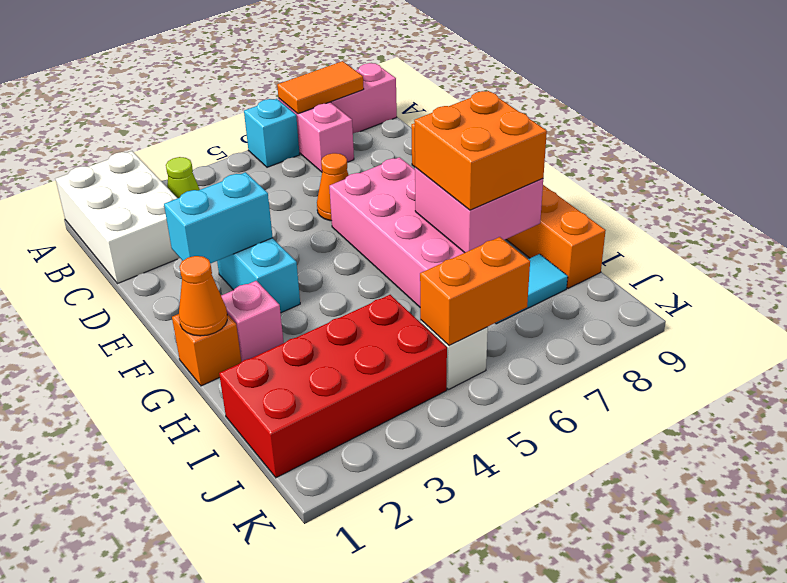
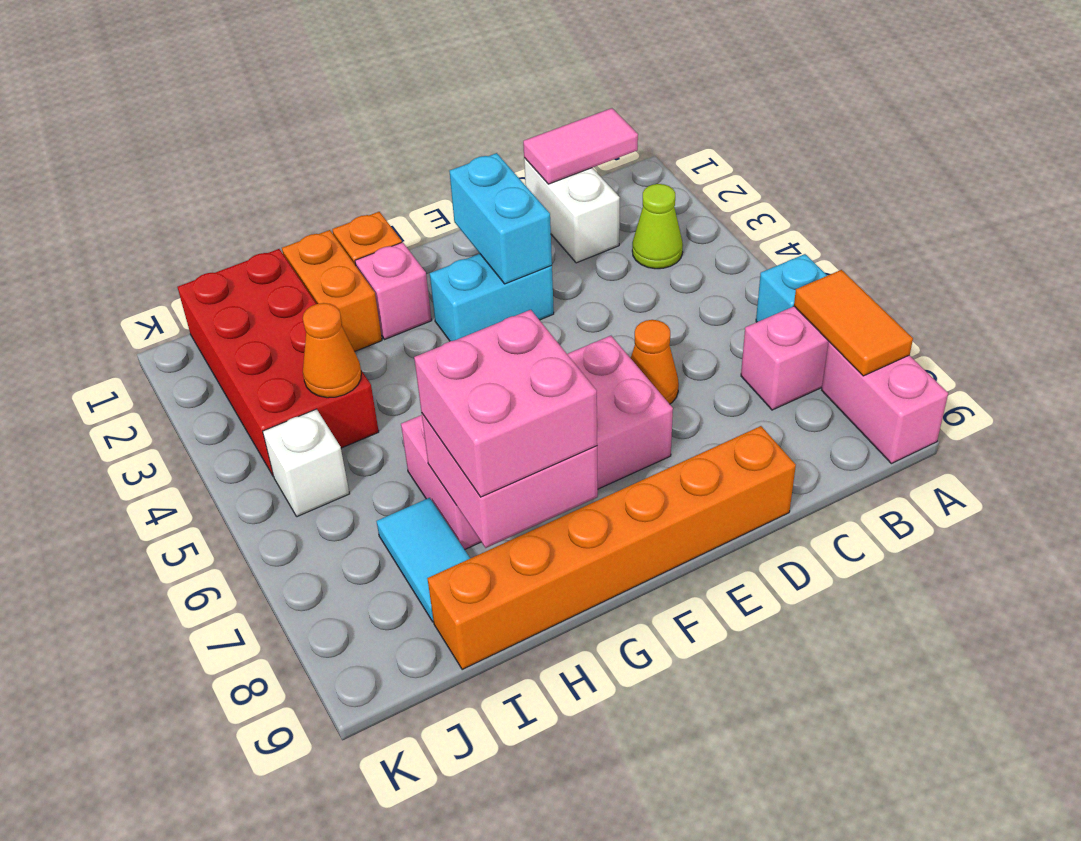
white brick A1:C2 level 1 -> white brick C1:C2 level 1
none -> pink tile B1:C1 level 2
orange cone G1 level 2 -> orange cone I4 level 2
orange brick G7:H8 level 3 -> pink brick G7:H8 level 3
orange brick J5:J6 level 2 -> orange brick H1:H2 level 1

